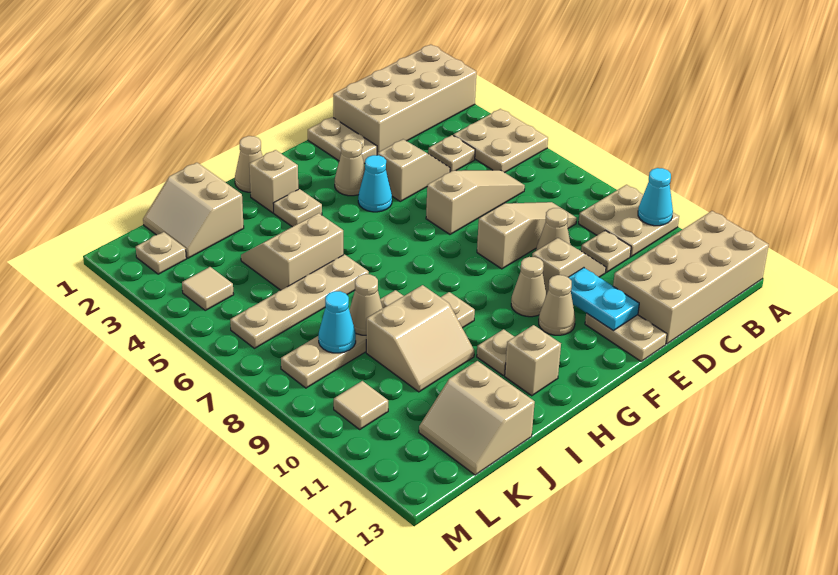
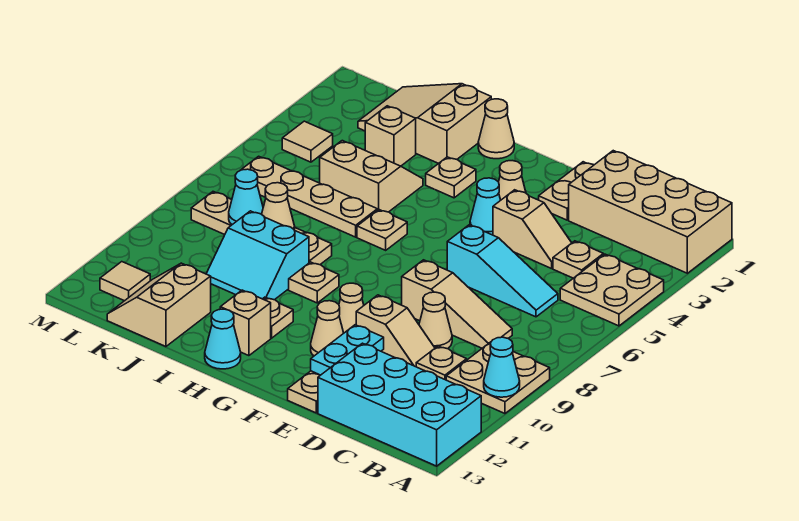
tan brick A12:D13 level 1 -> cyan brick A12:D13 level 1
tan slope C6:E6 level 1 top E -> cyan slope C6:E6 level 1 top E
tan brick H2 level 1 -> tan brick J3 level 1
none -> cyan cone H13 level 1
tan slope I9:J10 level 1 top 9 -> cyan slope I9:J10 level 1 top 9
tan slope J1:K2 level 1 top J -> tan slope I1:K2 level 1 top I
tan plate L2 level 1 -> tan plate H6 level 1
tan tile L10 level 1 -> tan tile L12 level 1

